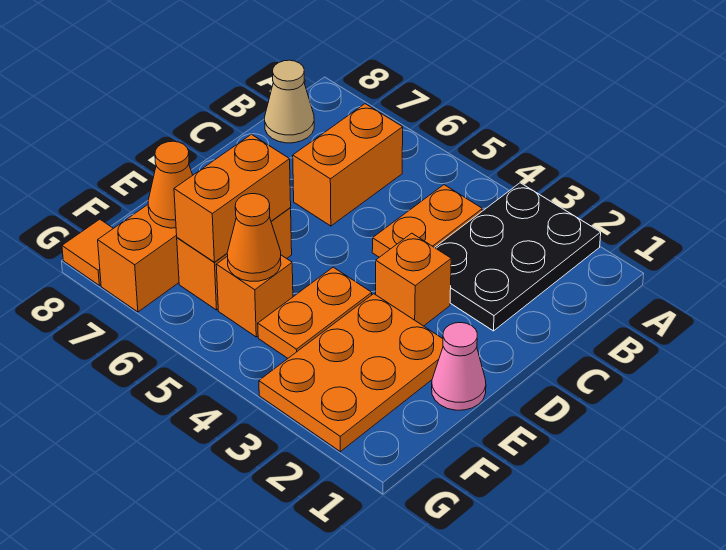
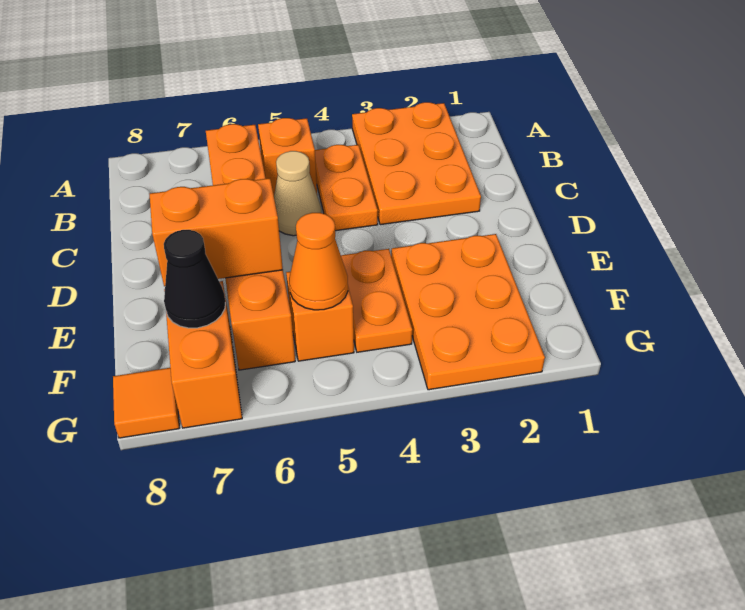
black plate A2:C3 level 1 -> orange plate A2:C3 level 1
tan cone B8 level 1 -> tan cone C5 level 1
orange brick D3 level 1 -> orange brick B5 level 1
pink cone E1 level 1 -> none
orange brick E6:F6 level 2 -> orange brick E6:E7 level 2
orange cone F7 level 2 -> black cone F7 level 2

